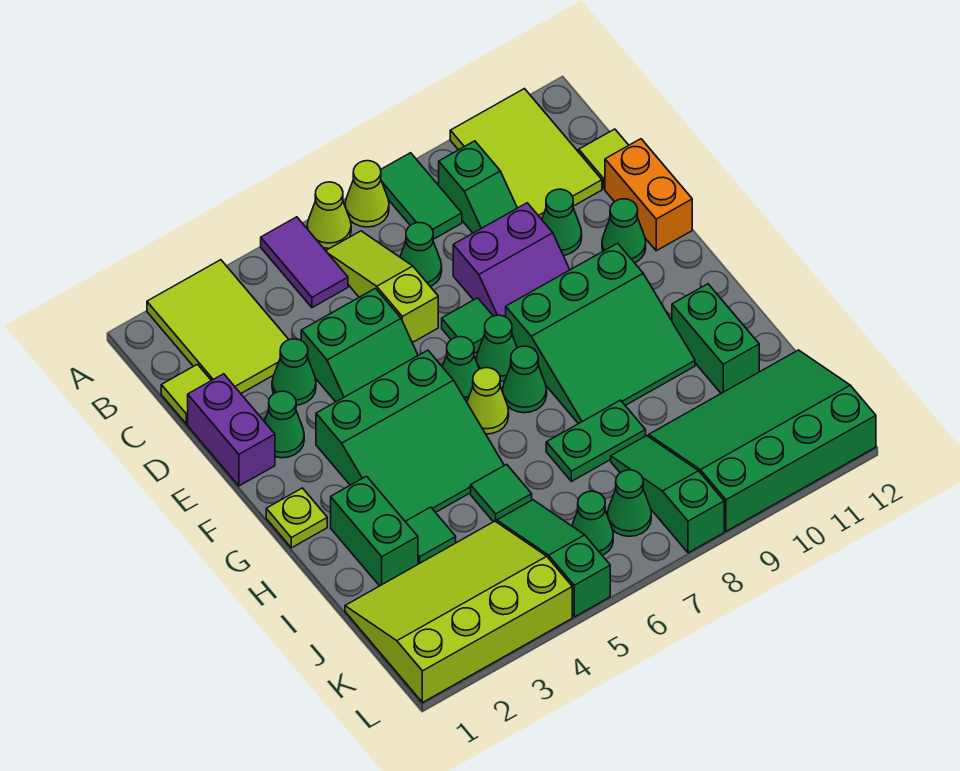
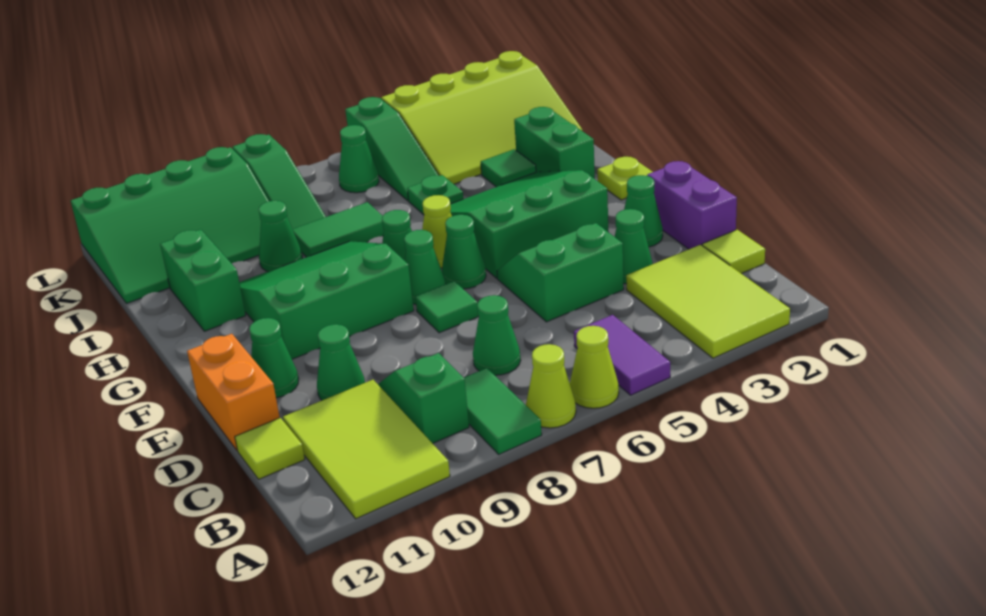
lime slope B6:D6 level 1 top D -> none
purple slope D8:E9 level 1 top D -> none
green tile I5 level 1 -> green plate I5 level 1
green plate I7:I8 level 1 -> green tile I7:I8 level 1
green cone K7 level 1 -> green cone I9 level 1

